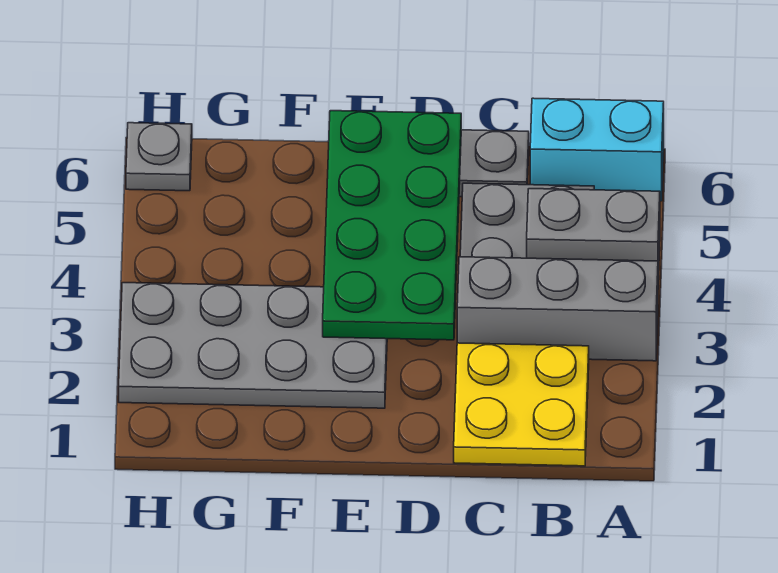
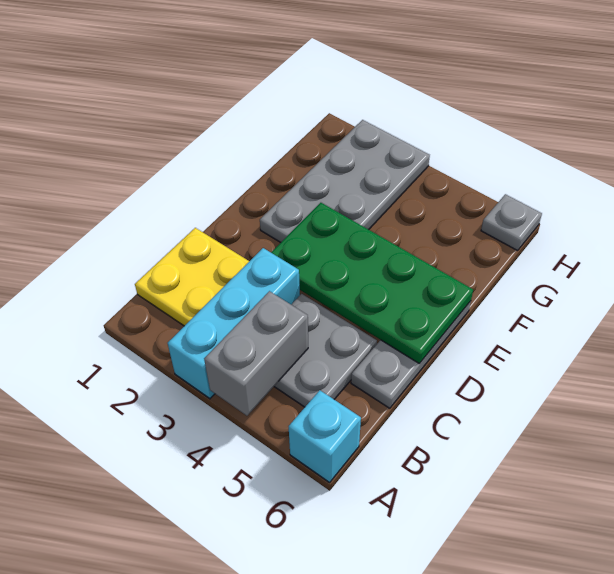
grey brick A3:C3 level 1 -> cyan brick A3:C3 level 1
cyan brick A6:B6 level 1 -> cyan brick A6 level 1

